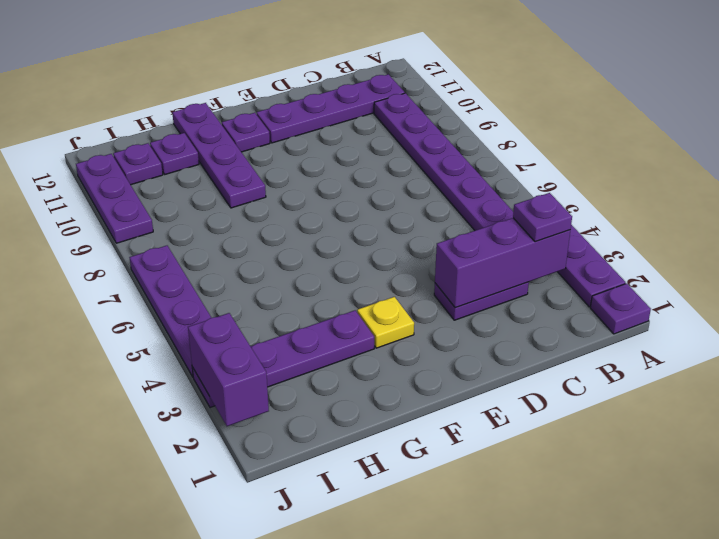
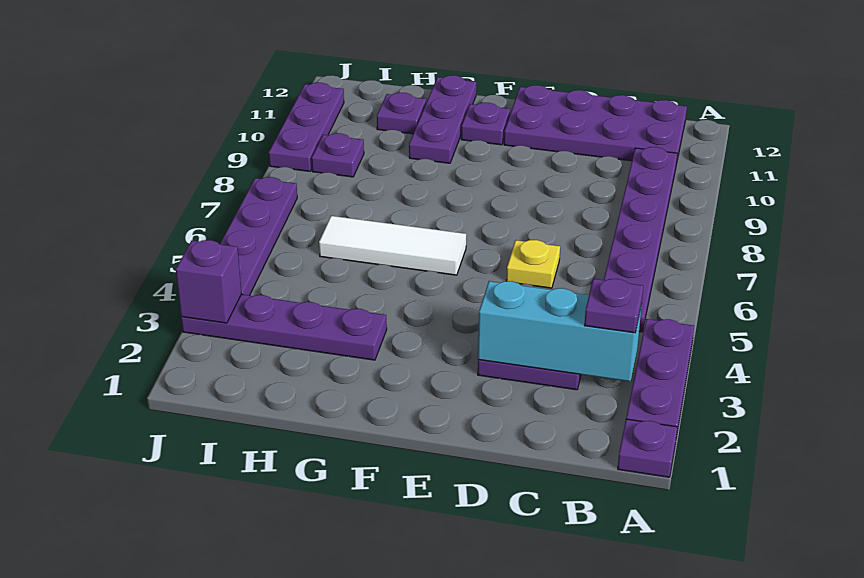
purple brick B3:D3 level 2 -> cyan brick B3:D3 level 2
purple plate B11:E11 level 1 -> purple plate B11:E12 level 1
yellow plate F3 level 1 -> yellow plate D6 level 1
none -> white tile F6:H6 level 1
purple plate G9:G12 level 1 -> purple plate G10:G12 level 1
purple plate I11 level 1 -> purple plate I9 level 1
purple brick J2:J3 level 2 -> purple brick J3 level 2

